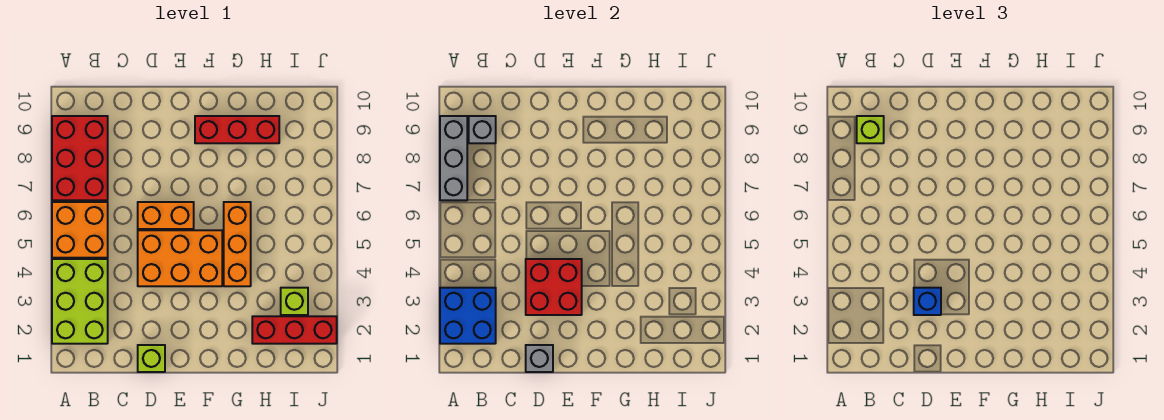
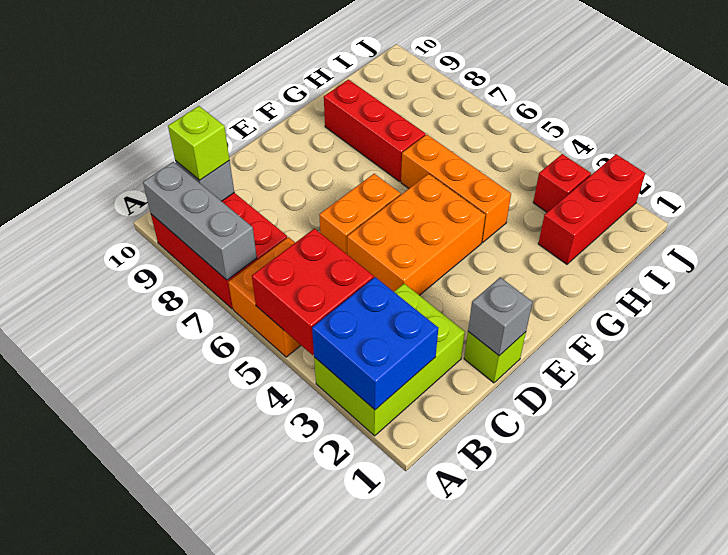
lime brick A2:B4 level 1 -> lime brick A2:C3 level 1
red brick D3:E4 level 2 -> red brick A4:B5 level 2
blue brick D3 level 3 -> none
red brick F9:H9 level 1 -> red brick G7:G9 level 1
lime brick I3 level 1 -> red brick I3 level 1

